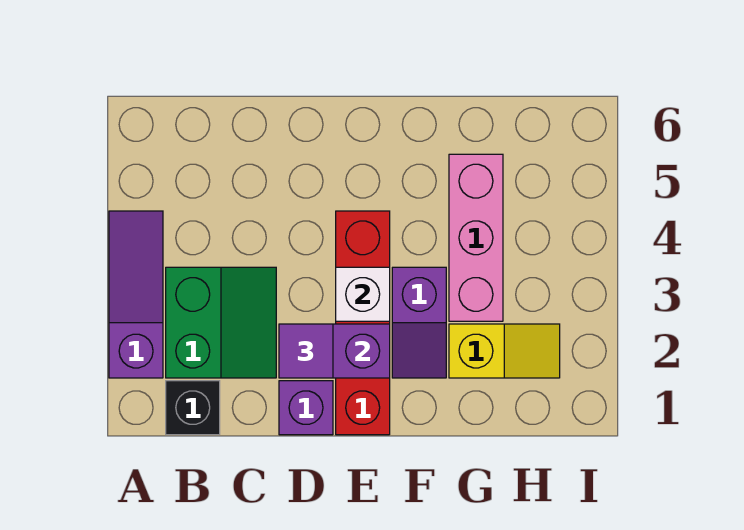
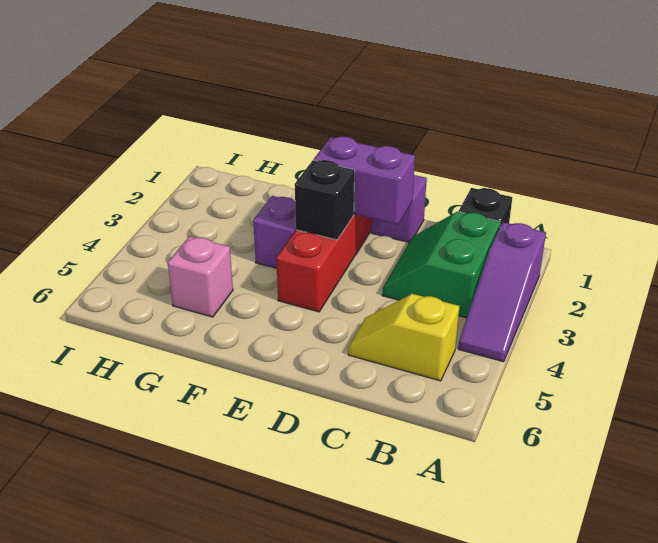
purple tile D2 level 3 -> none
white brick E3 level 2 -> black brick E3 level 2
yellow slope G2:H2 level 1 top G -> yellow slope B5:C5 level 1 top B
pink brick G3:G5 level 1 -> pink brick G5 level 1

